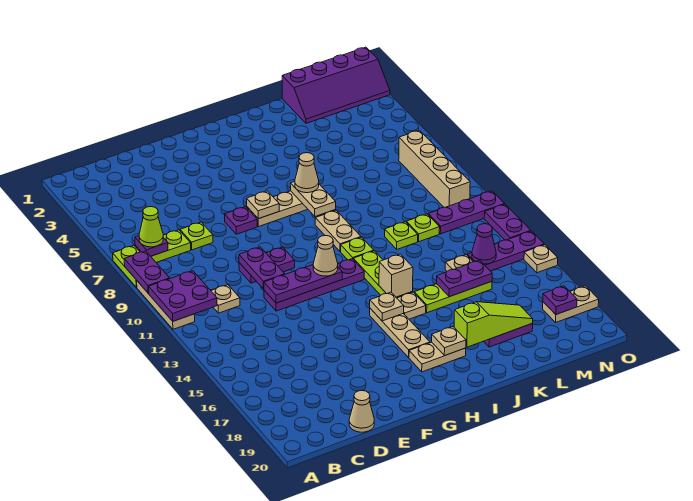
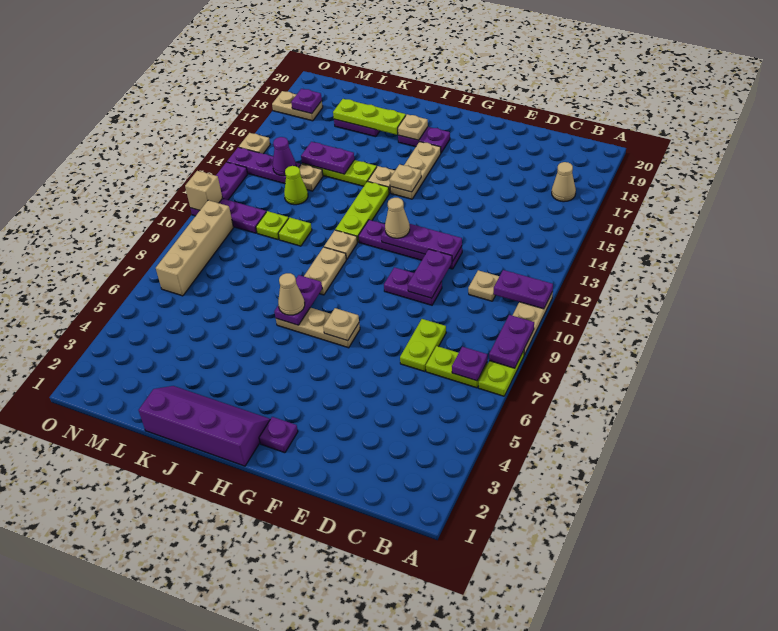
purple plate A10:B11 level 2 -> purple plate A11:B11 level 2
lime cone B7 level 3 -> lime cone L13 level 1
lime plate D7 level 1 -> lime plate D7:D8 level 1
tan cone D20 level 1 -> tan cone B17 level 1
purple plate F7 level 1 -> purple plate G2 level 1
tan plate H18:I18 level 1 -> purple plate H18:I18 level 1
tan plate I7:I8 level 2 -> purple plate I7:I8 level 2
lime plate I11 level 1 -> tan plate I11 level 1
tan brick I14 level 2 -> tan brick O11 level 2
lime slope J18:L18 level 2 top J -> lime plate J18:L18 level 2
purple slope L1:O2 level 1 top 1 -> purple slope H1:K2 level 1 top 1

